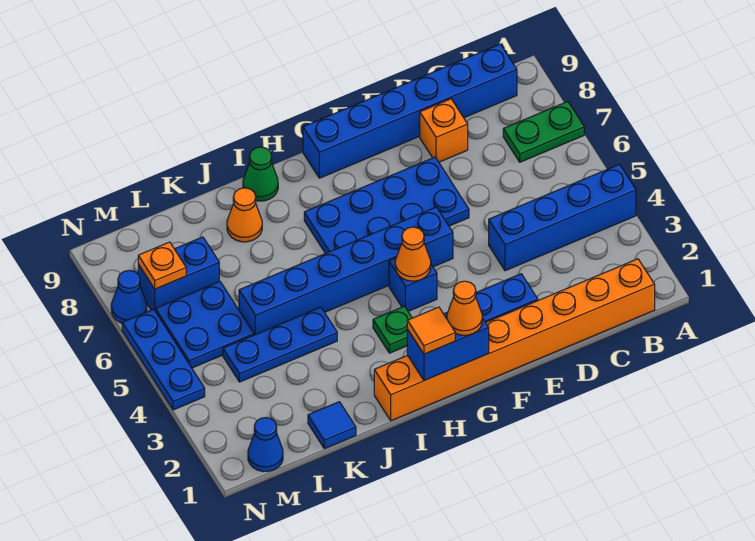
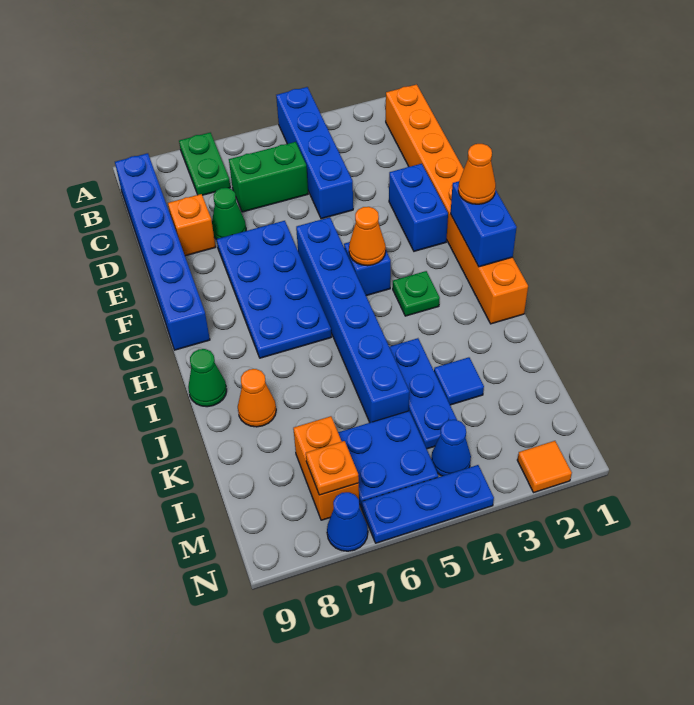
none -> green brick C5:C6 level 1
none -> green cone D7 level 1
orange tile H1 level 3 -> orange tile N2 level 1
blue tile K1 level 1 -> blue tile K3 level 1
blue brick L7:M7 level 1 -> orange brick L7:M7 level 1
blue cone M1 level 1 -> blue cone M4 level 1

